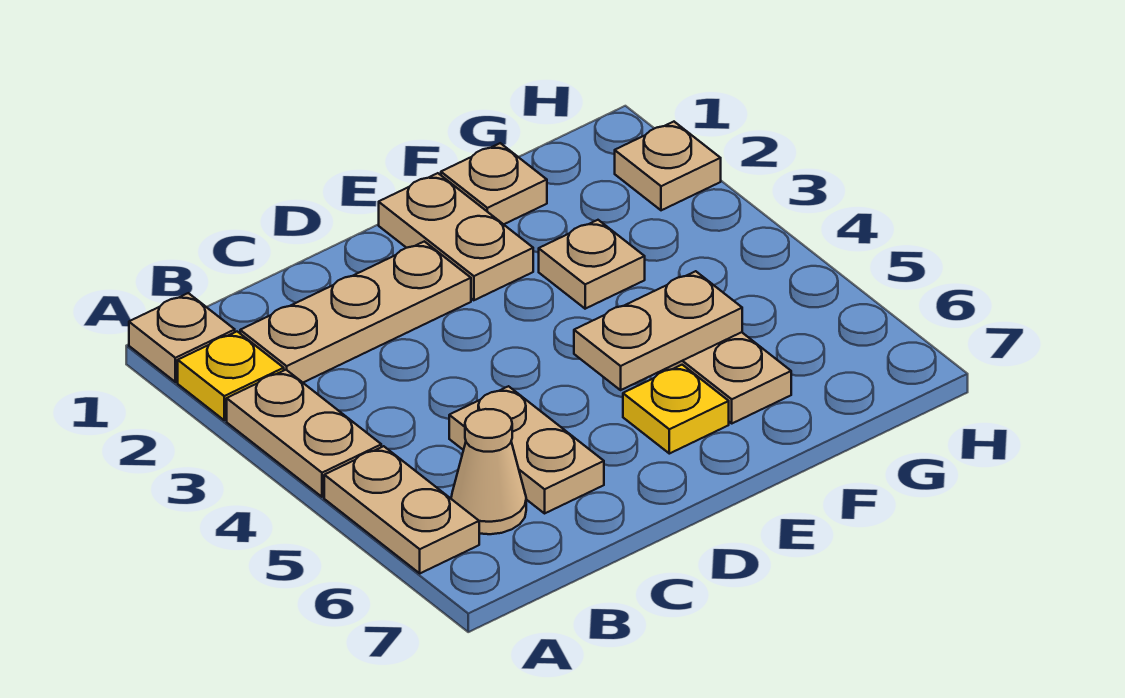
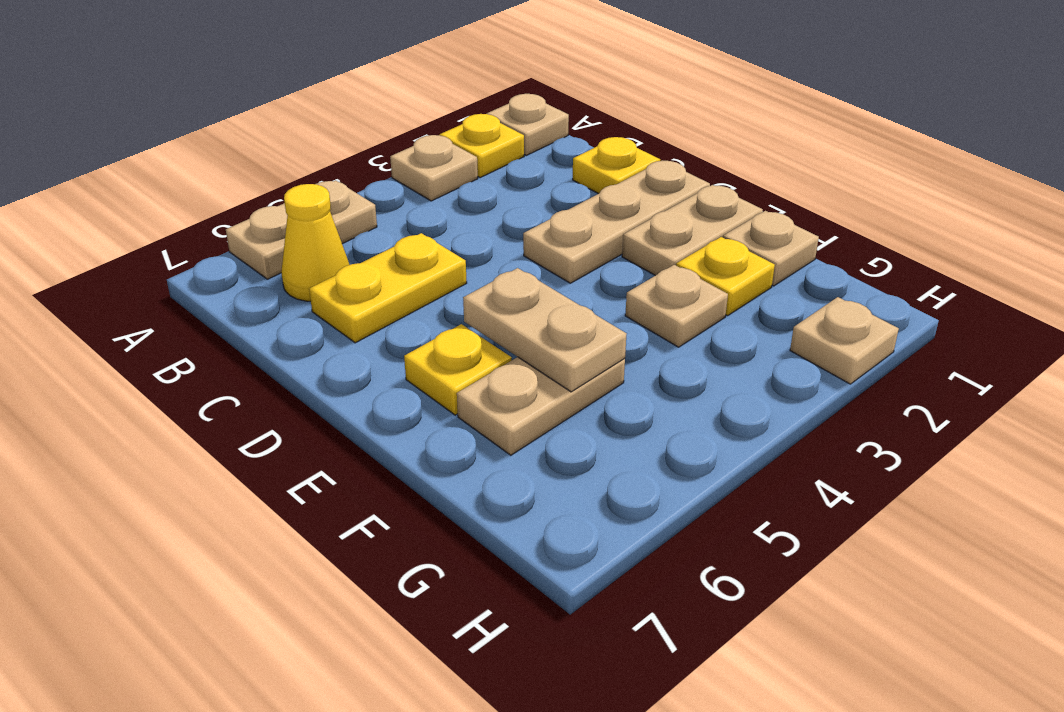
tan plate A3:A4 level 1 -> tan plate A3 level 1
tan plate B2:D2 level 1 -> tan plate D1:D3 level 1
tan cone B6 level 1 -> yellow cone B6 level 1
none -> yellow plate C1 level 1
tan plate C5:C6 level 1 -> yellow plate C5:C6 level 1
none -> yellow plate F2 level 1

